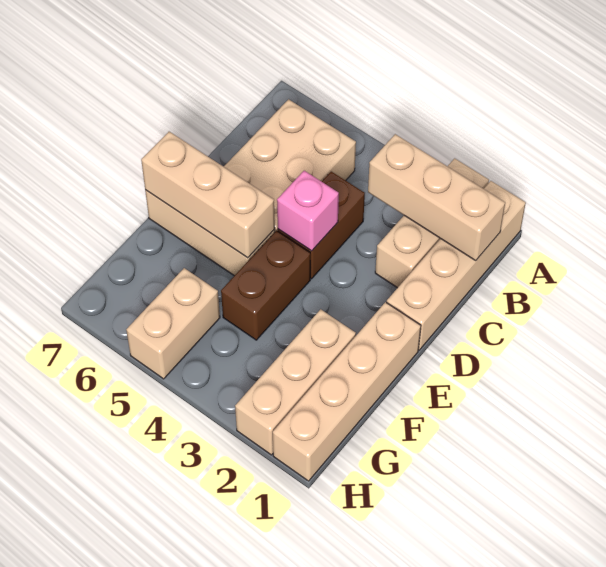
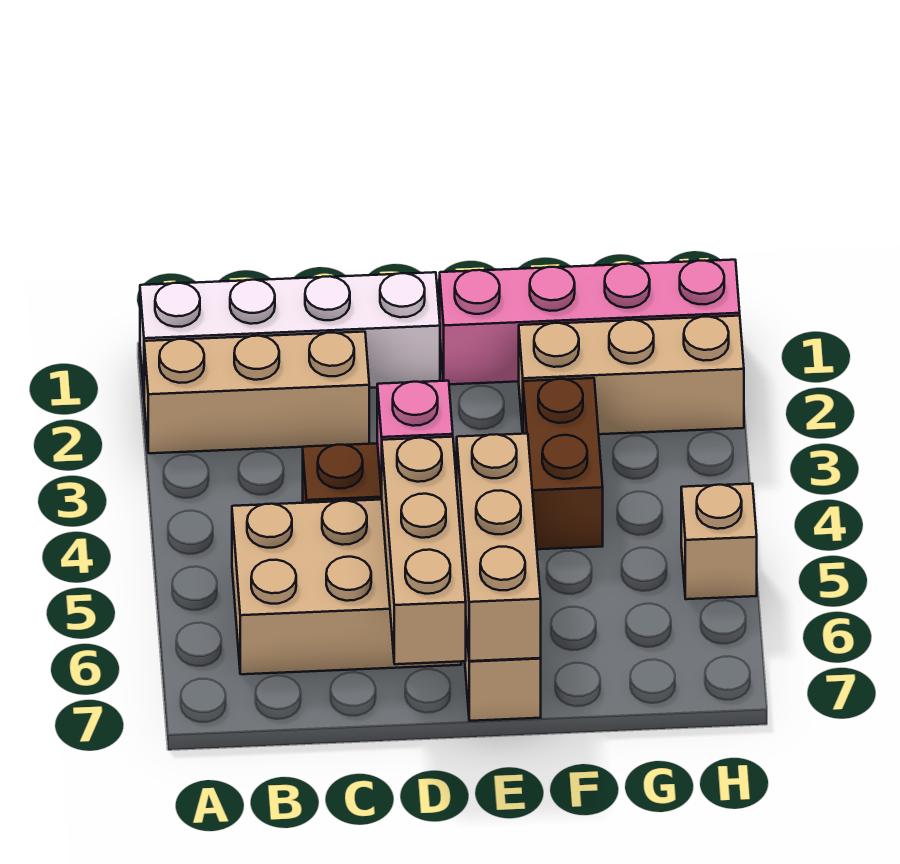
tan brick A1:D1 level 1 -> white brick A1:D1 level 1
tan brick B1:B3 level 2 -> tan brick D5:D7 level 2
tan brick E1:H1 level 1 -> pink brick E1:H1 level 1
brown brick E4:F4 level 1 -> brown brick F3:F4 level 1
tan brick G5:H5 level 1 -> tan brick H5 level 1

